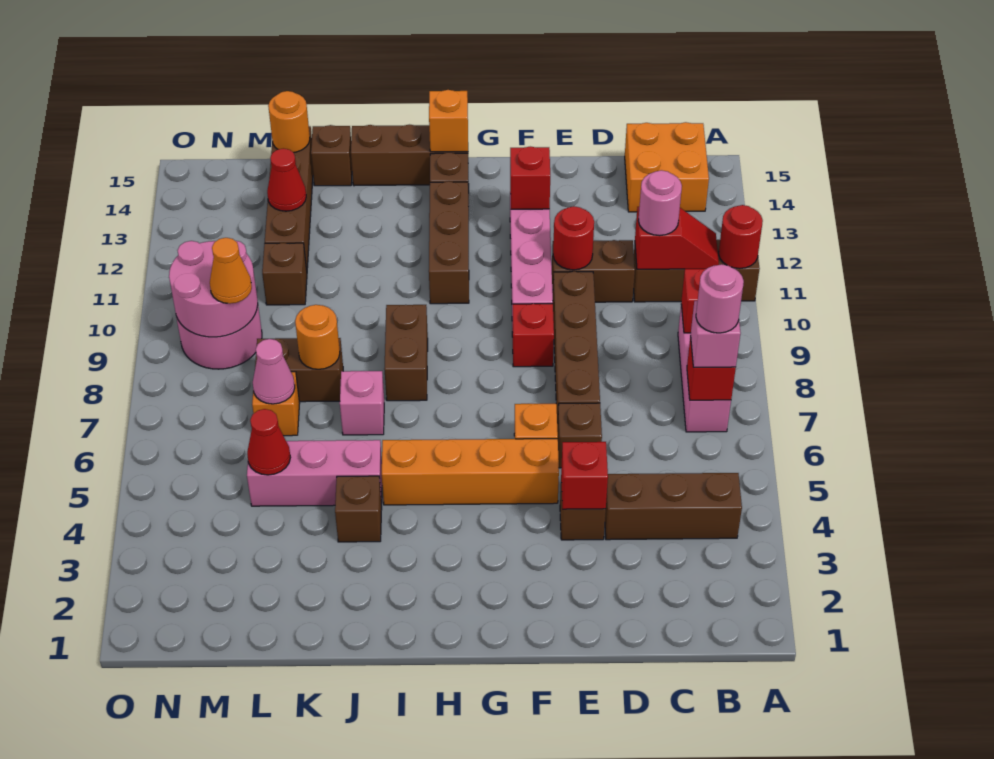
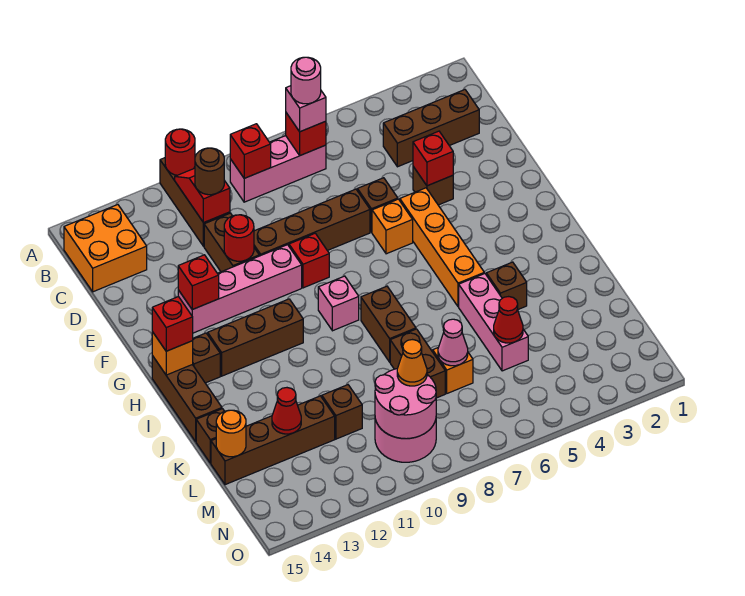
brown brick B4:D4 level 1 -> brown brick C2:C4 level 1
pink round brick C11 level 3 -> brown round brick C11 level 3
none -> red brick H15 level 3
brown brick I8:I9 level 1 -> brown brick I8:J8 level 1
pink brick J7 level 1 -> pink brick H9 level 1
orange round brick K8 level 2 -> none

